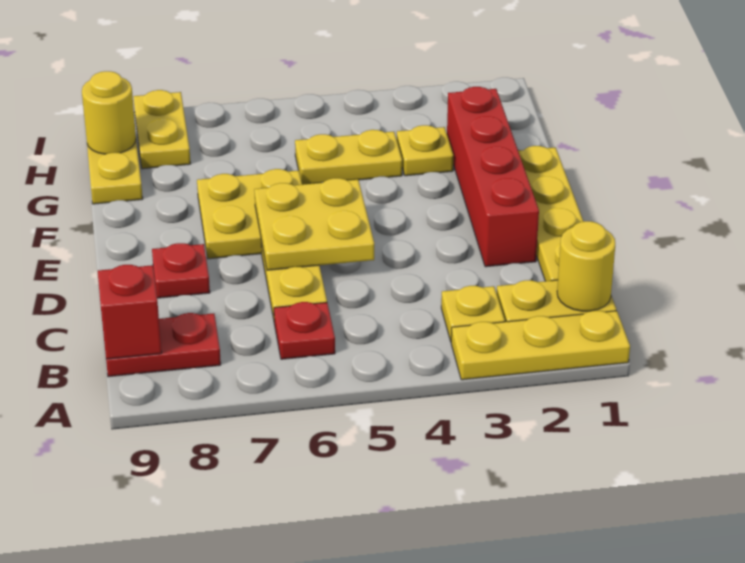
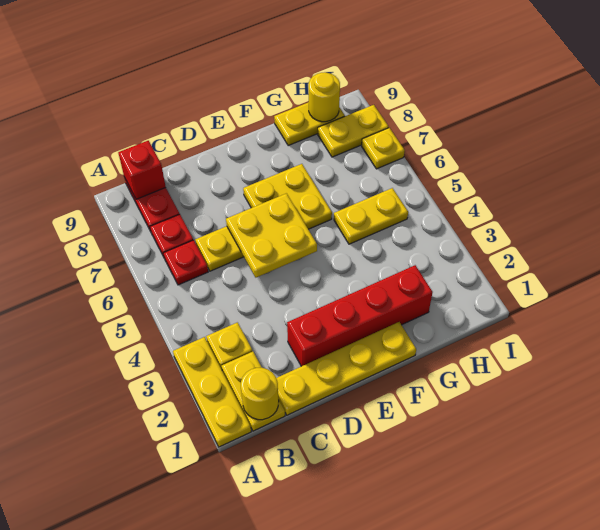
red plate D8 level 1 -> red plate B7 level 1
yellow plate G3 level 1 -> yellow plate I7 level 1
yellow plate G4:G5 level 1 -> yellow plate G5:H5 level 1

